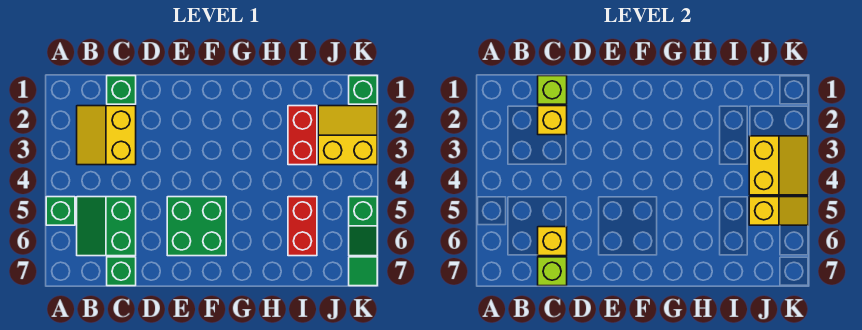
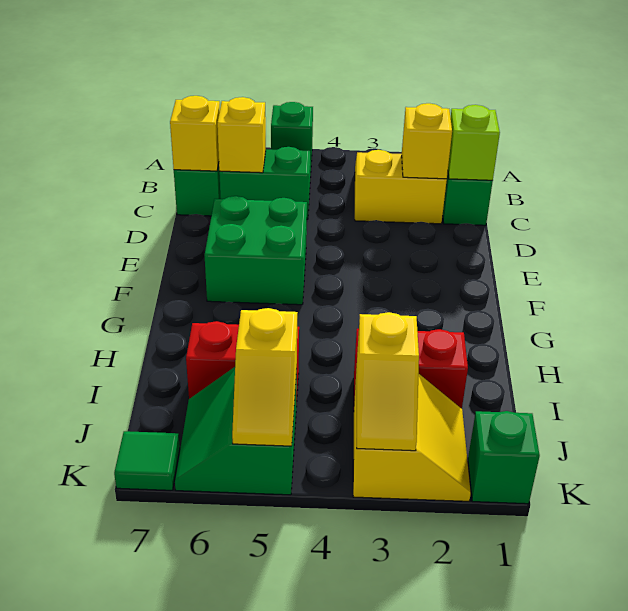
lime brick C7 level 2 -> yellow brick C7 level 2
yellow slope J3:K4 level 2 top J -> yellow slope J3:K3 level 2 top J
green slope K5:K6 level 1 top 5 -> green slope J5:K6 level 1 top 5

